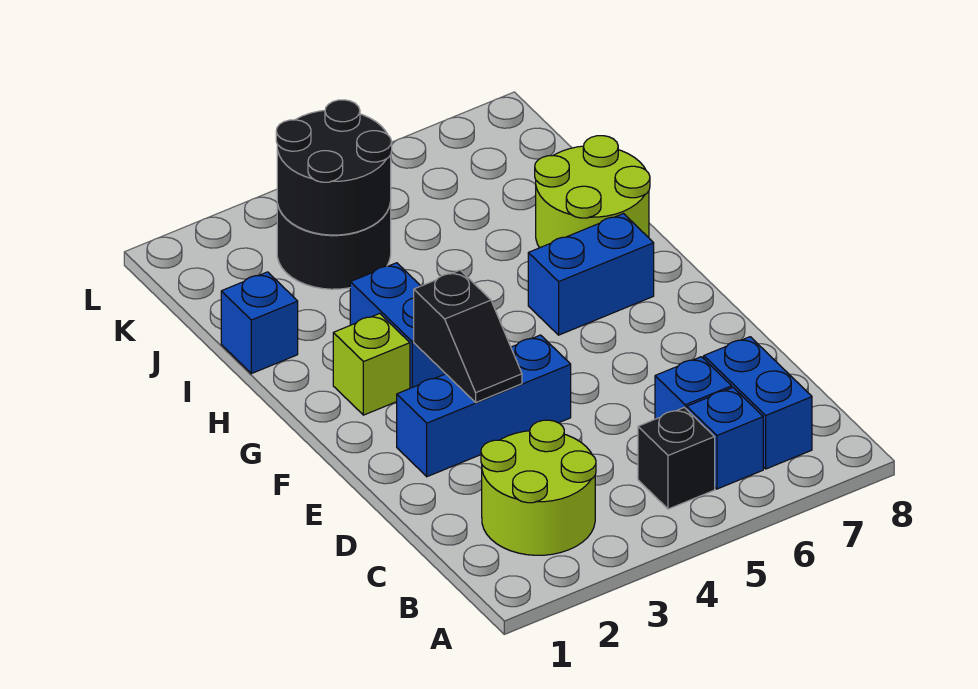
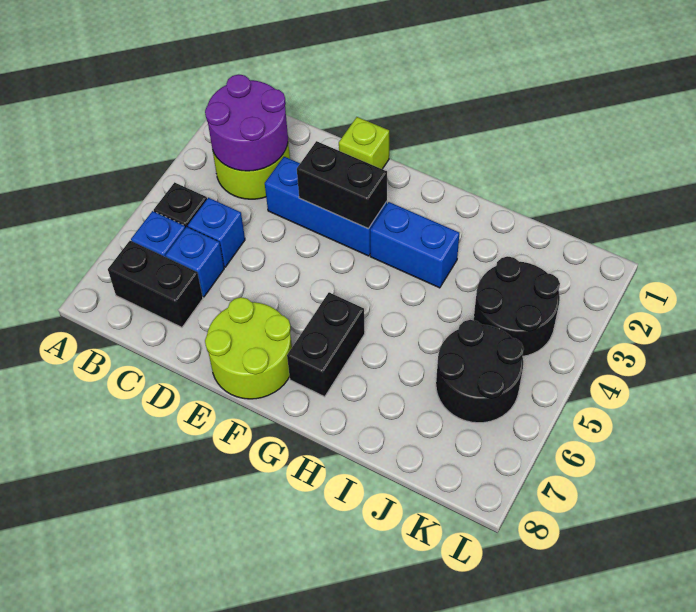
none -> purple round brick B2:C3 level 2
blue brick B7:C7 level 1 -> black brick B7:C7 level 1
blue brick E2:E4 level 1 -> blue brick D3:F3 level 1
black slope E3:F3 level 2 top F -> black brick E3:F3 level 2
lime brick G2 level 1 -> lime brick E1 level 1
blue brick G6:G7 level 1 -> black brick G6:G7 level 1
lime round brick H7:I8 level 1 -> lime round brick E7:F8 level 1
blue brick I1 level 1 -> blue brick C5 level 1
black round brick J3:K4 level 2 -> black round brick J5:K6 level 1

